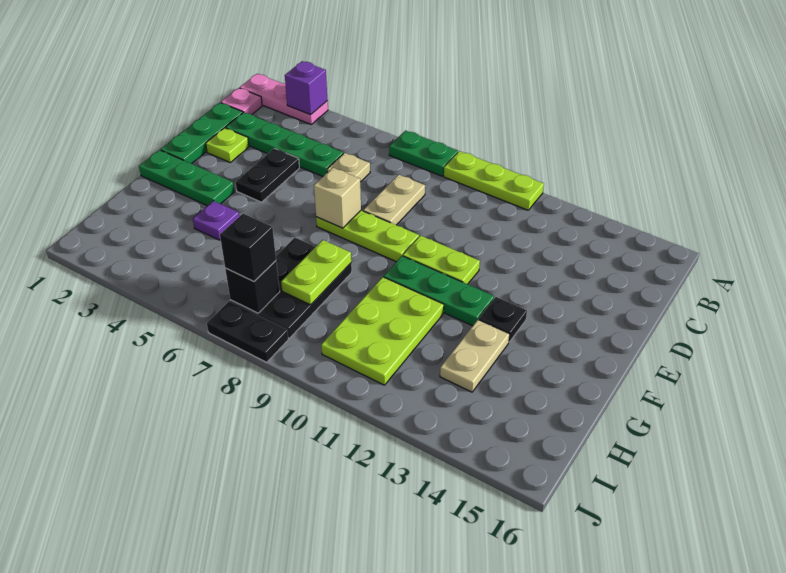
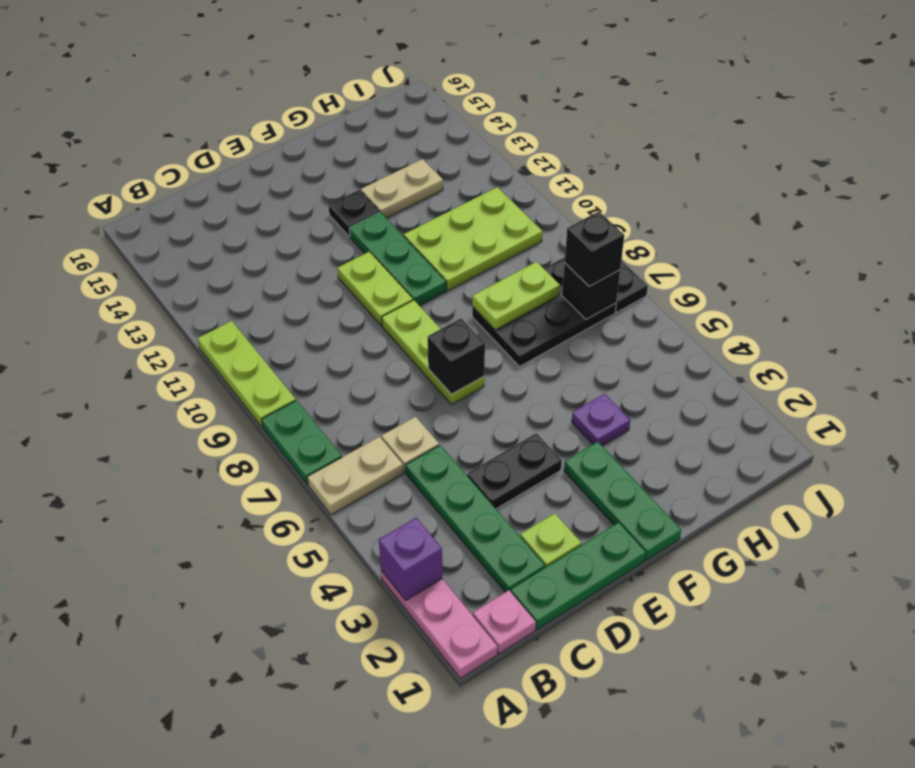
tan plate C8:D8 level 1 -> tan plate A6:B6 level 1
tan brick E7 level 2 -> black brick E7 level 2

